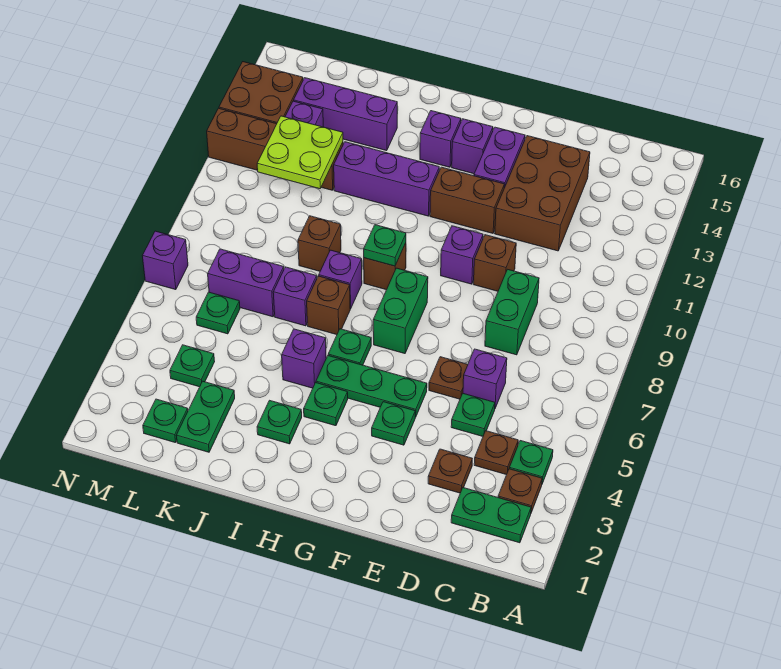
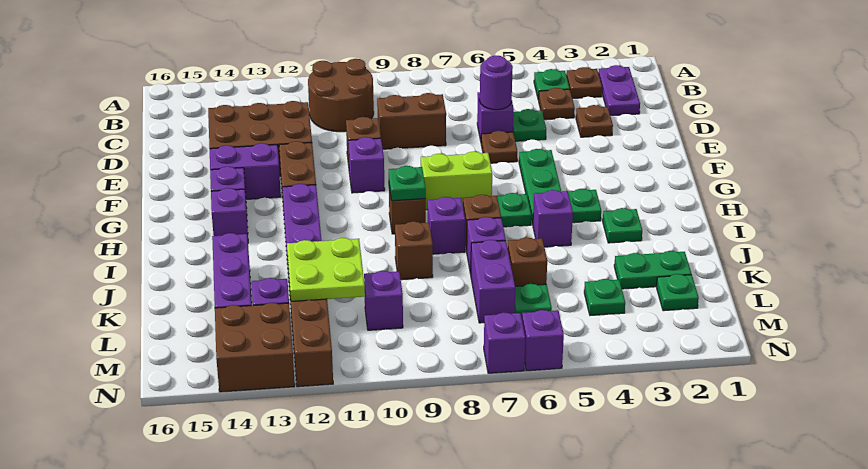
green plate B2:C2 level 1 -> purple plate B2:C2 level 1
none -> brown round brick B10:C11 level 1
none -> purple round brick D6 level 2
green brick D8:D9 level 1 -> brown brick D8:D9 level 1
green plate F4 level 1 -> none
green brick G7:G8 level 1 -> lime brick G7:G8 level 1
none -> brown brick K6 level 1
none -> purple brick L10 level 1
none -> purple brick N6 level 1

